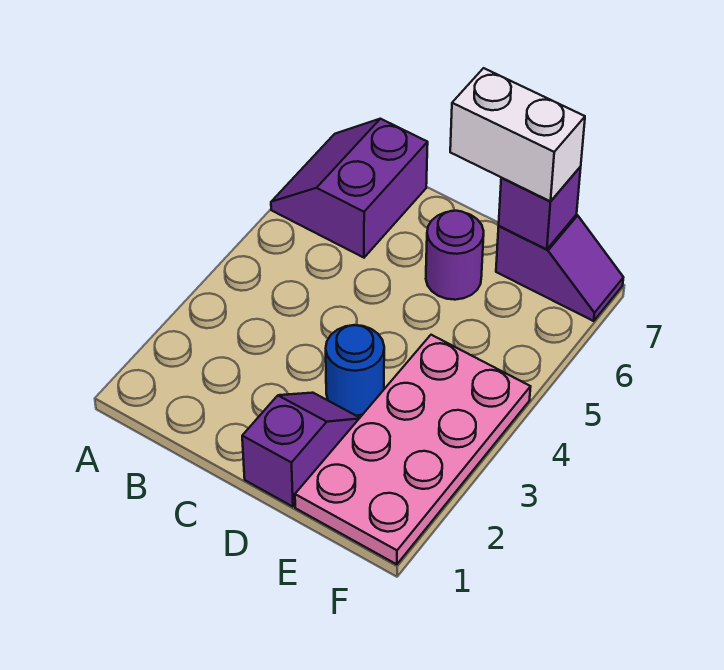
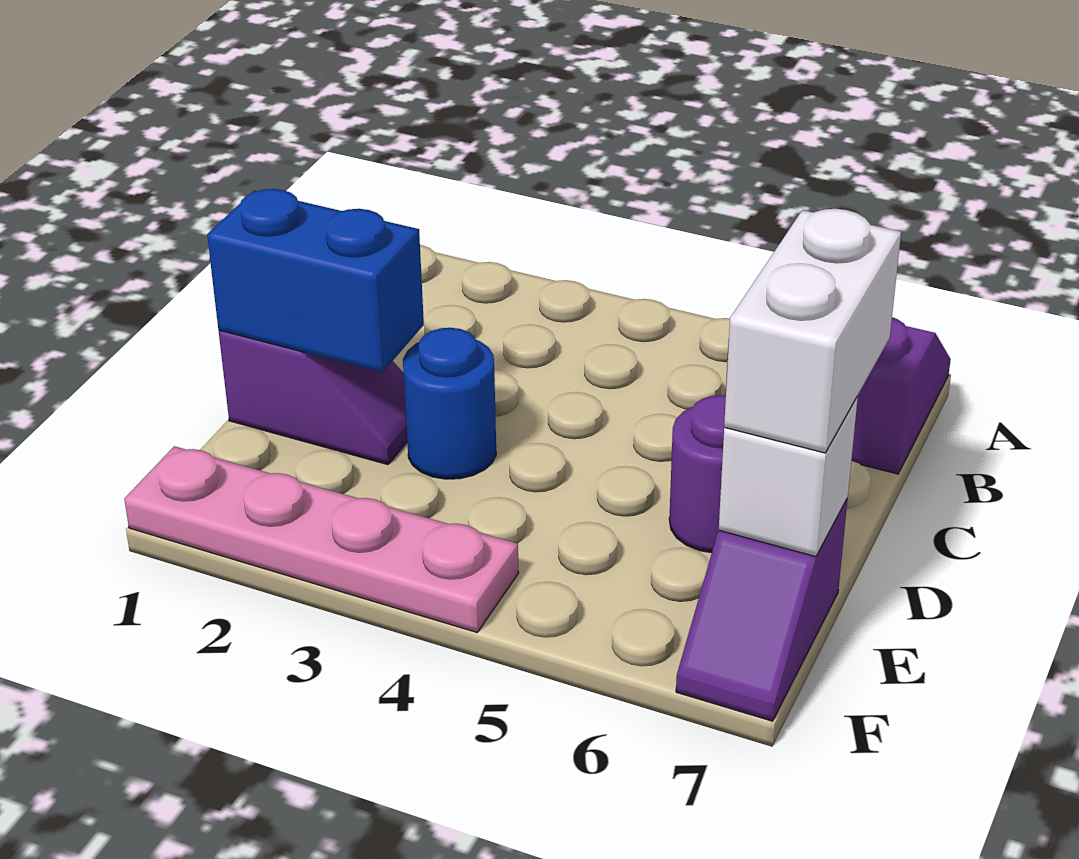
none -> blue brick D1:D2 level 2
pink plate E1:F4 level 1 -> pink plate F1:F4 level 1
purple brick E7 level 2 -> white brick E7 level 2

